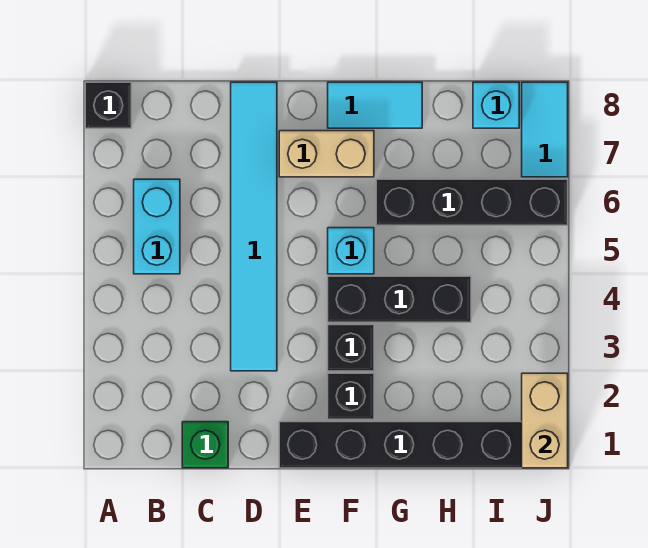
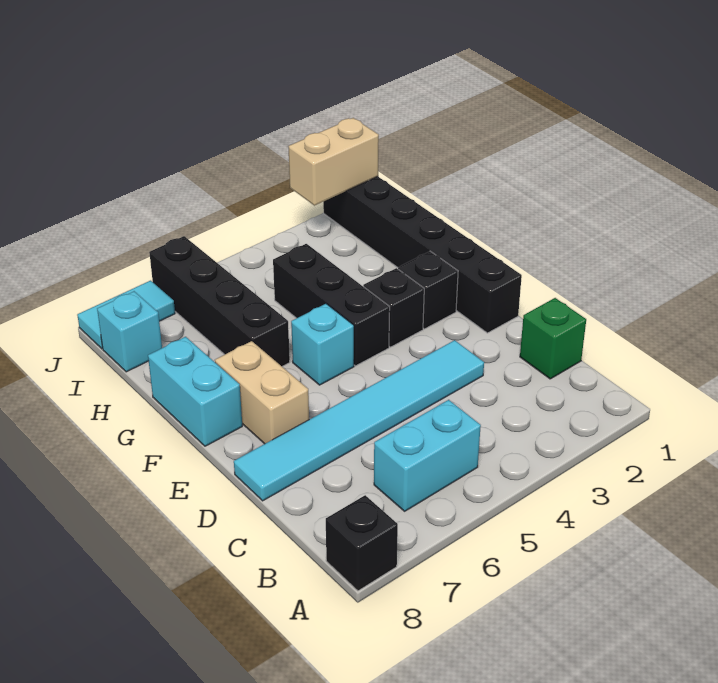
cyan tile F8:G8 level 1 -> cyan brick F8:G8 level 1

